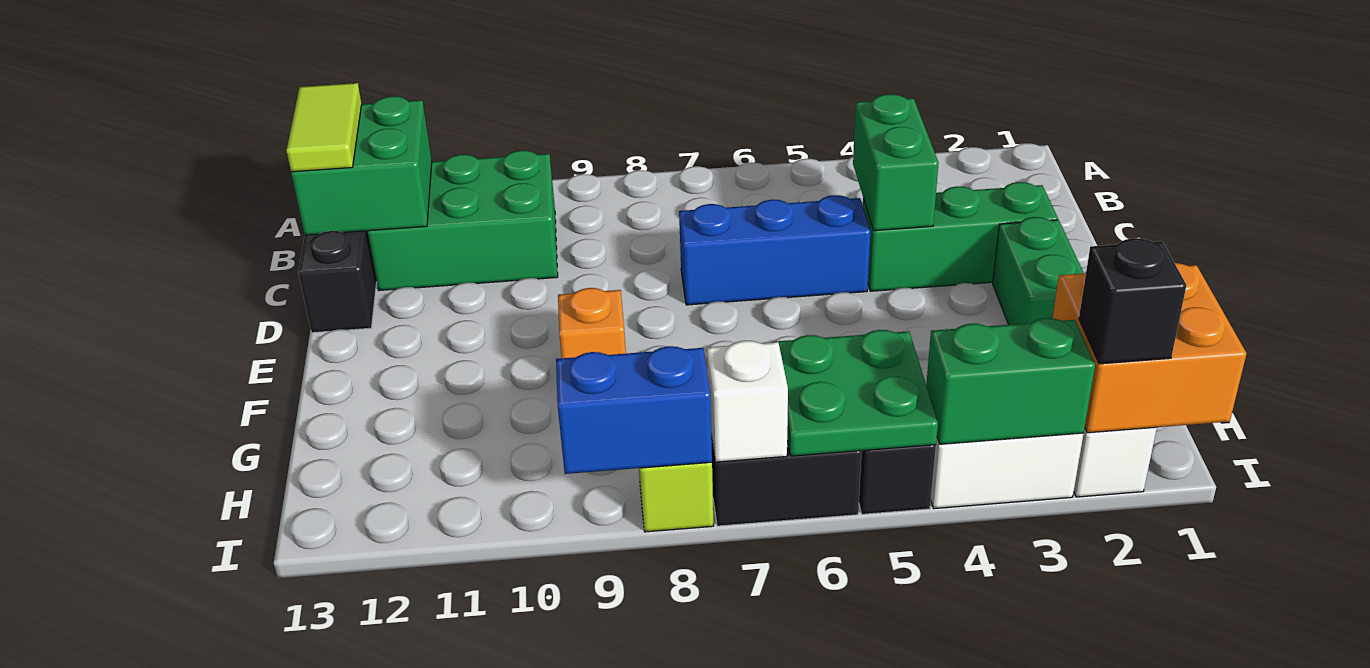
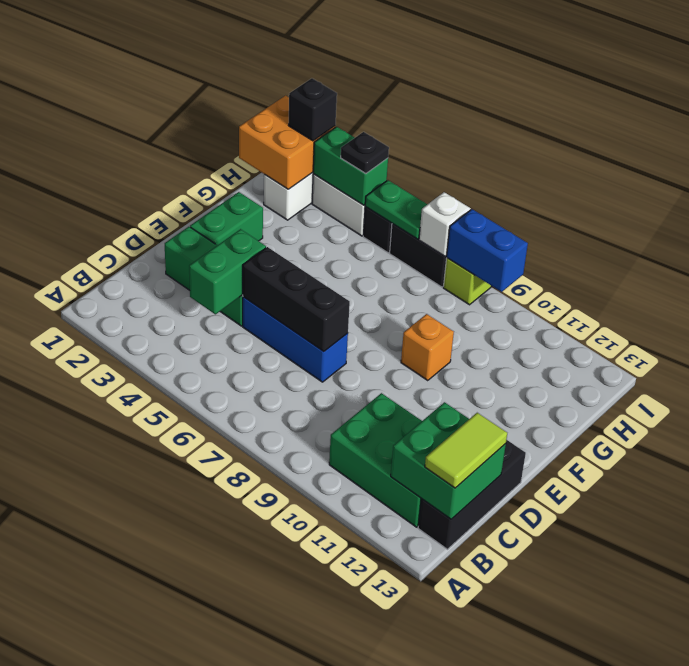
none -> black brick D5:D7 level 2
green plate H5:I6 level 2 -> green plate I5:I6 level 2
none -> black plate I4 level 3

